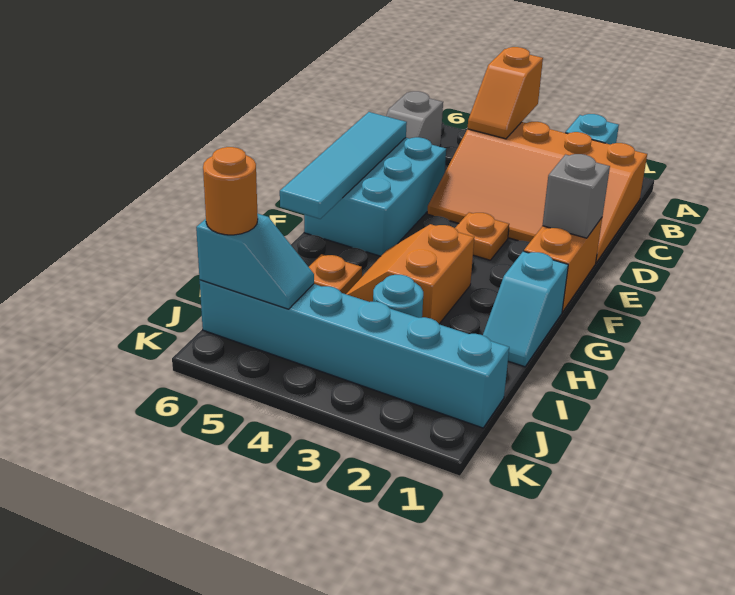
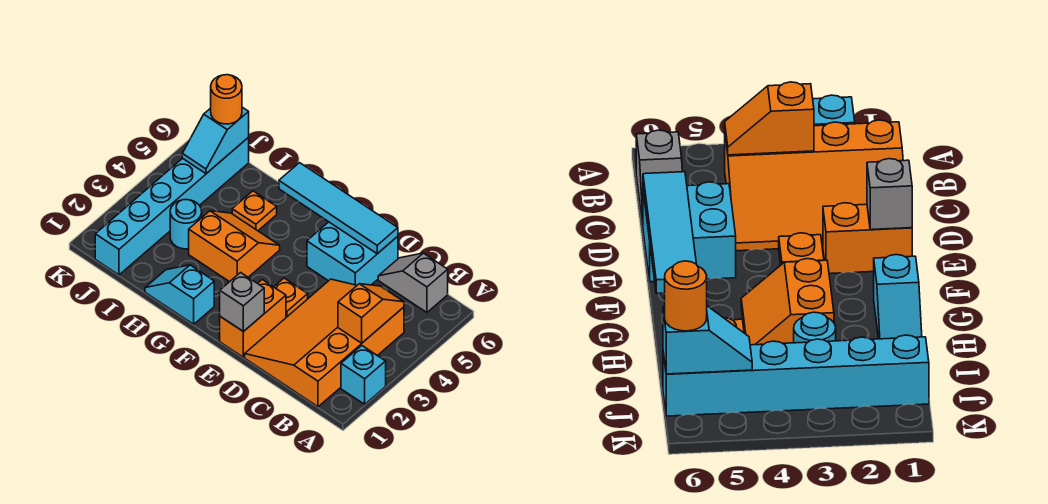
orange slope A4:B4 level 2 top A -> orange slope B3:B4 level 2 top 3
cyan brick D5:F6 level 1 -> cyan brick D5:E6 level 1
orange brick E1:F1 level 1 -> orange brick E1:E2 level 1

